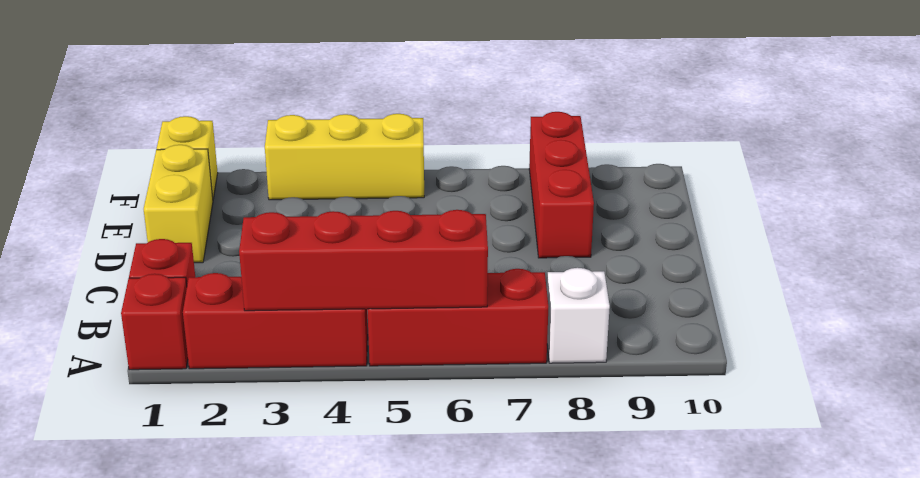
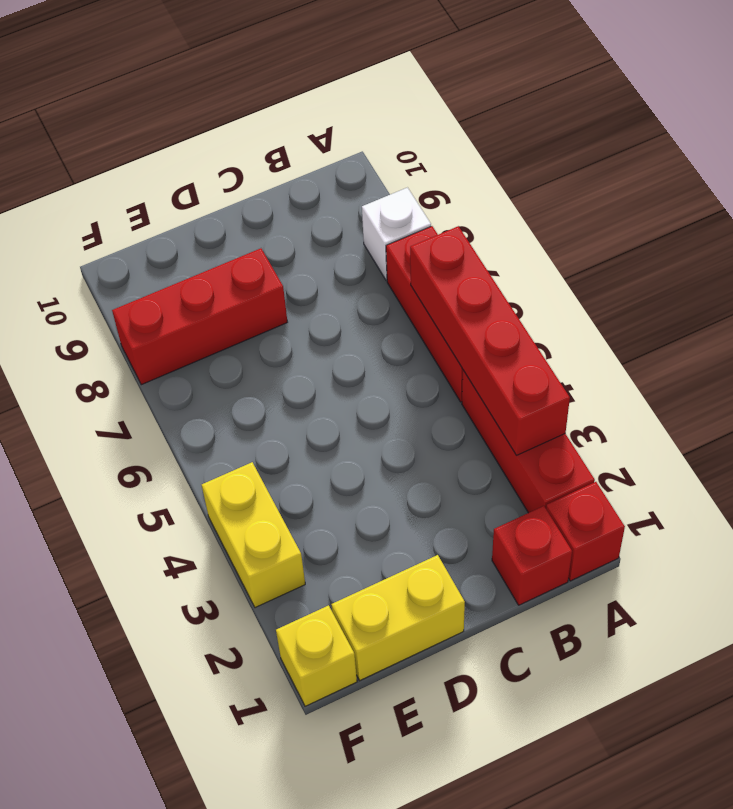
yellow brick F3:F5 level 1 -> yellow brick F3:F4 level 1

